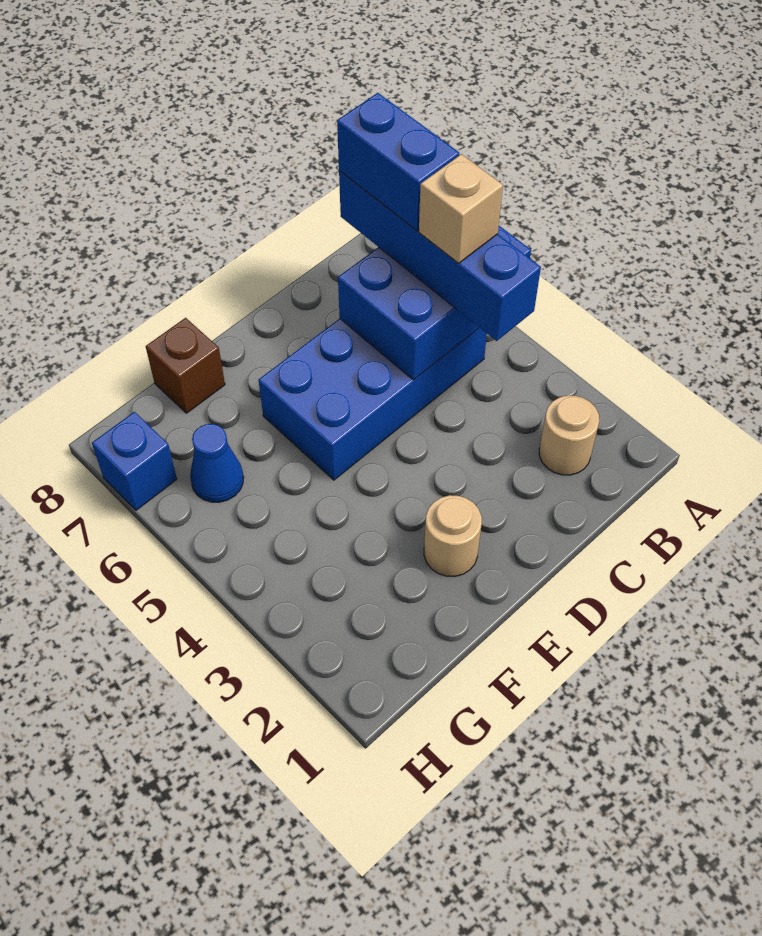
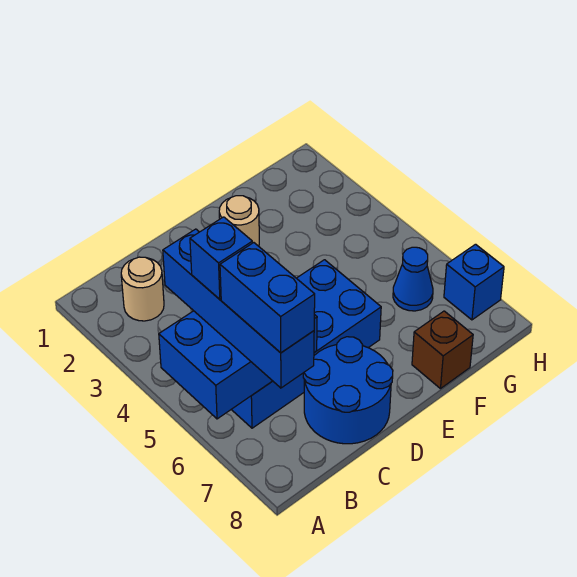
tan brick B5 level 4 -> blue brick B5 level 4
none -> blue round brick C7:D8 level 1

